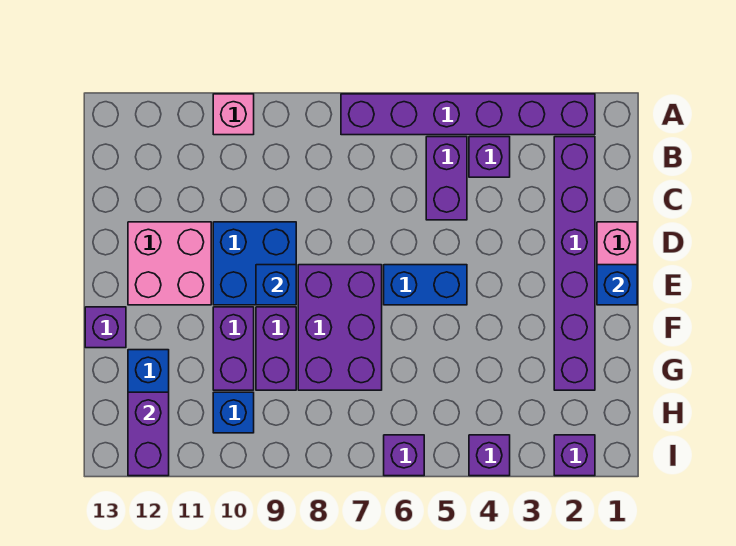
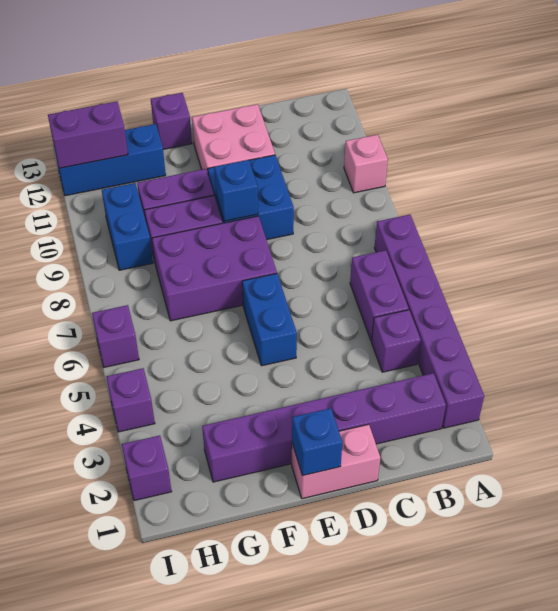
purple brick B5:C5 level 1 -> purple brick B5:B6 level 1
blue brick H10 level 1 -> blue brick H9:H10 level 1

